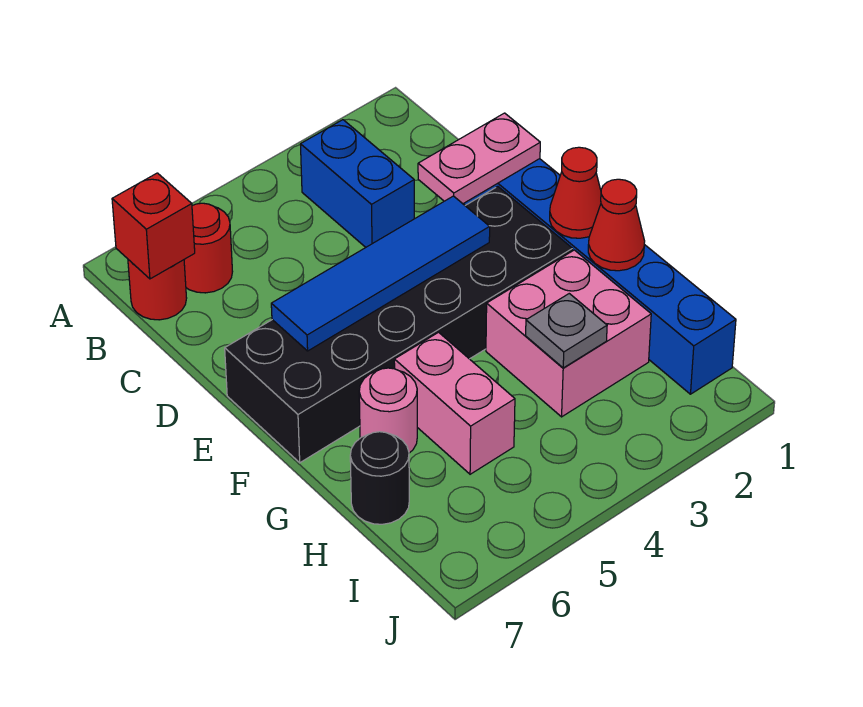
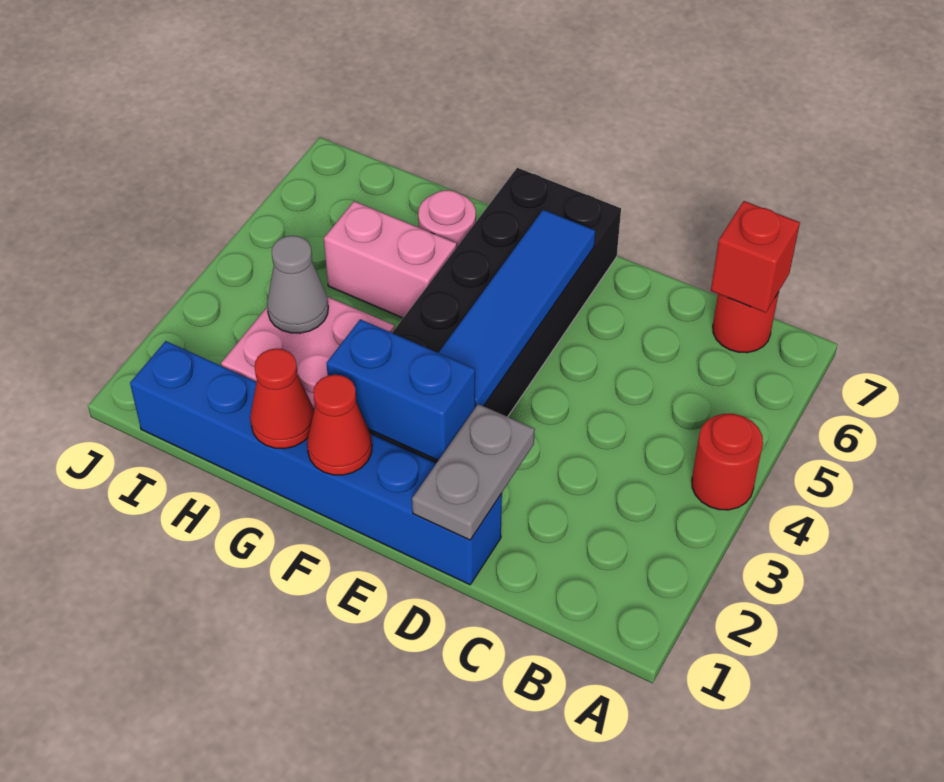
blue brick B3:C3 level 1 -> blue brick E2:F2 level 2
red round brick B6 level 1 -> red round brick A4 level 1
pink plate D1:D2 level 2 -> grey plate D1:D2 level 2
grey plate H3 level 2 -> grey cone H3 level 2
black round brick H7 level 1 -> none

